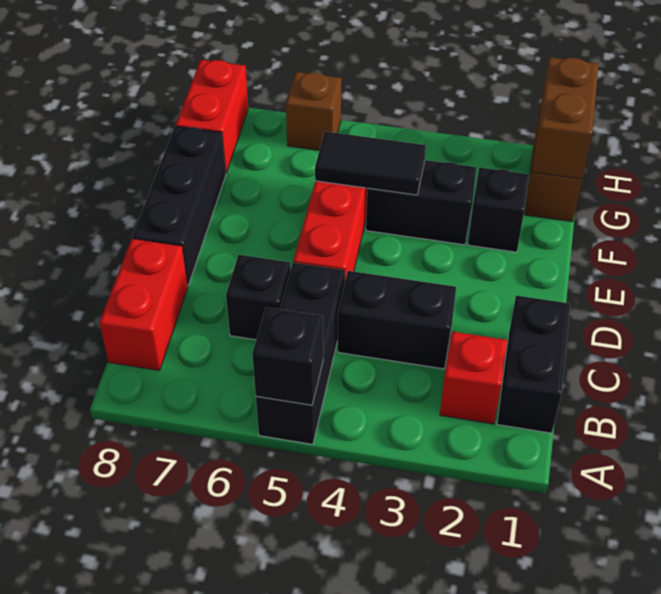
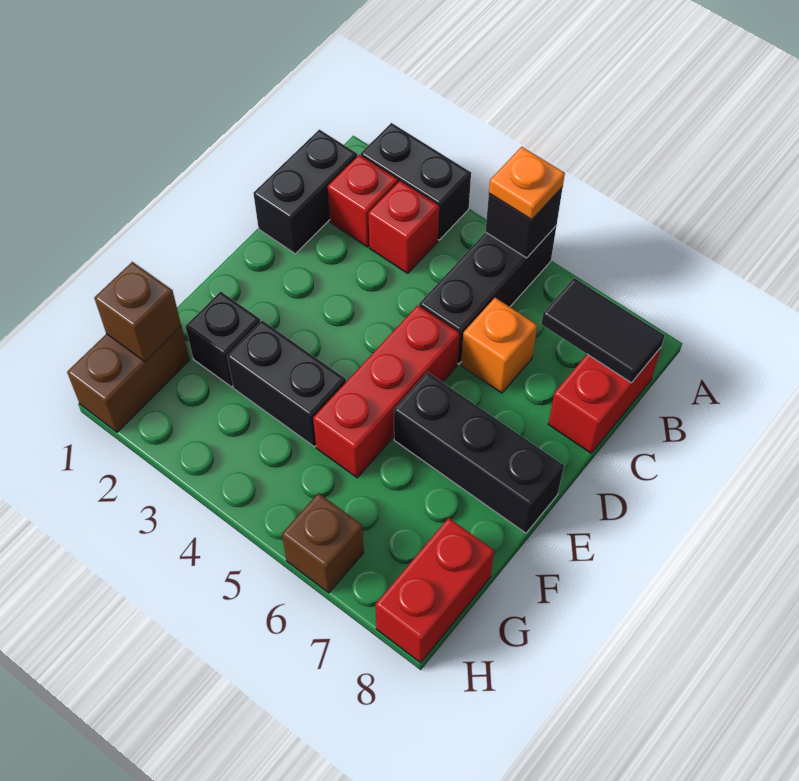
none -> orange plate A5 level 3
none -> red brick B3 level 1
black brick C3:C4 level 1 -> black brick A2:A3 level 1
black brick C6 level 1 -> orange brick C6 level 1
black brick D8:F8 level 1 -> black brick E6:E8 level 1
black tile F4:F5 level 2 -> black tile B7:B8 level 2
brown brick G1:H1 level 2 -> brown brick G1 level 2

